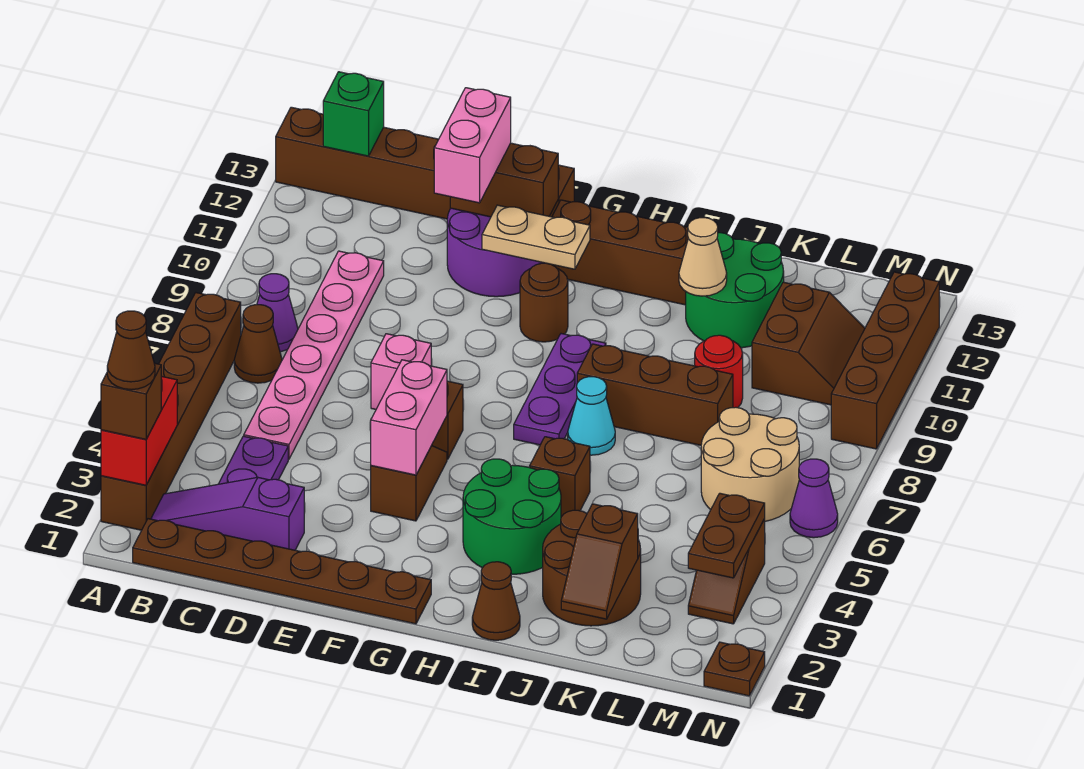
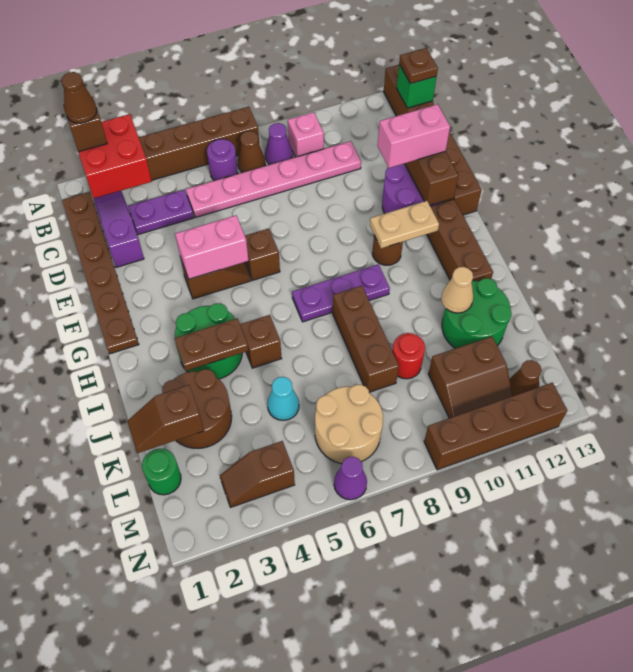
red brick A2:A3 level 2 -> red brick A2:B3 level 2
none -> purple round brick B6 level 1
pink brick E7 level 1 -> pink brick B9 level 1
tan plate F11:G11 level 2 -> tan plate G10:G11 level 2
brown cone I1 level 1 -> brown cone M12 level 1
cyan cone I7 level 1 -> cyan cone K5 level 1
none -> green round brick L1 level 1
brown plate M3:M4 level 2 -> brown plate I3:I4 level 2
brown plate N1 level 1 -> brown plate B13 level 3

